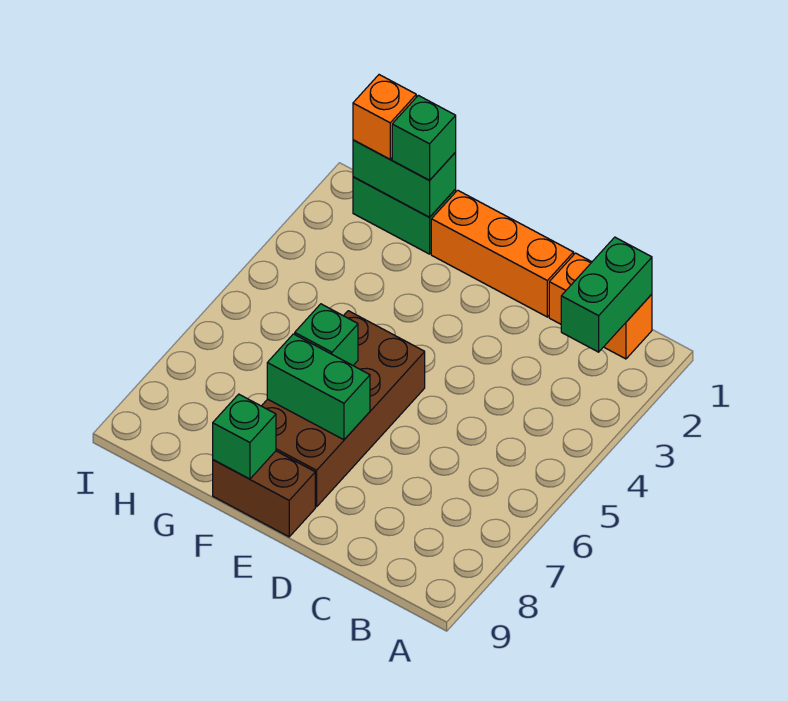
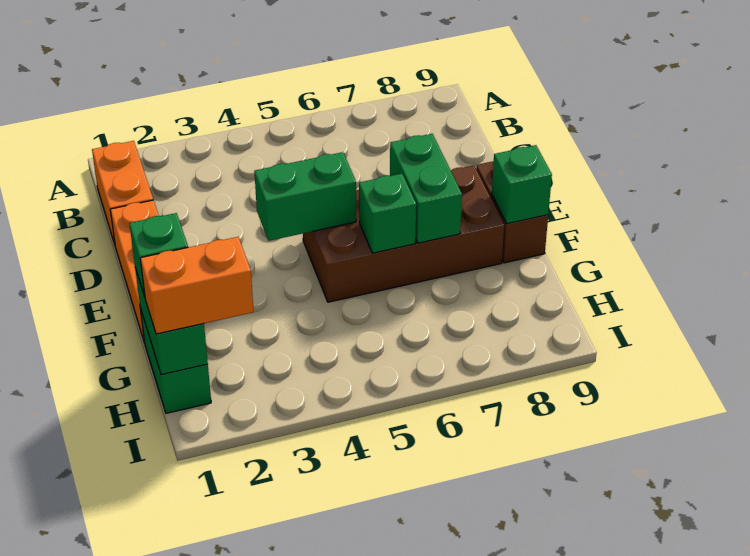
green brick B1:B2 level 2 -> green brick E4:E5 level 2
orange brick H1 level 3 -> orange brick H1:H2 level 3

